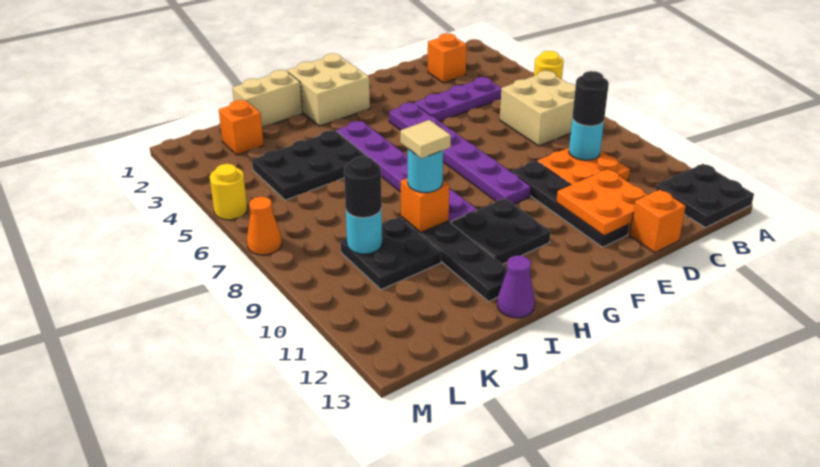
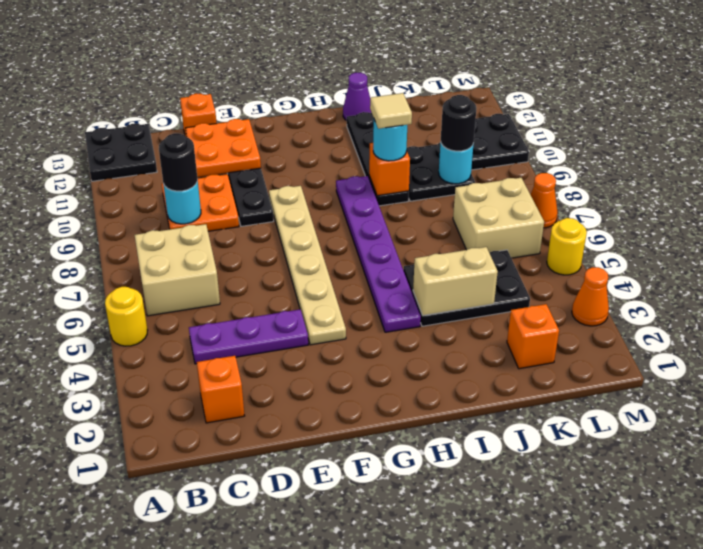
purple plate F4:F9 level 1 -> tan plate F4:F9 level 1
tan brick G1:H2 level 1 -> tan brick K6:L7 level 1
black plate G10:H11 level 1 -> black plate L10:M11 level 1
tan brick I1:J1 level 1 -> tan brick I4:J4 level 2
none -> orange cone M3 level 1

